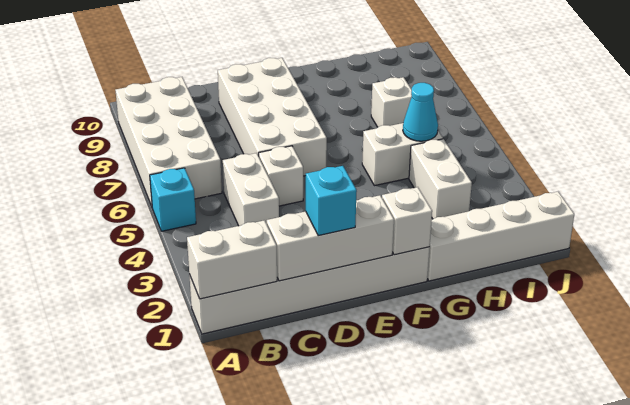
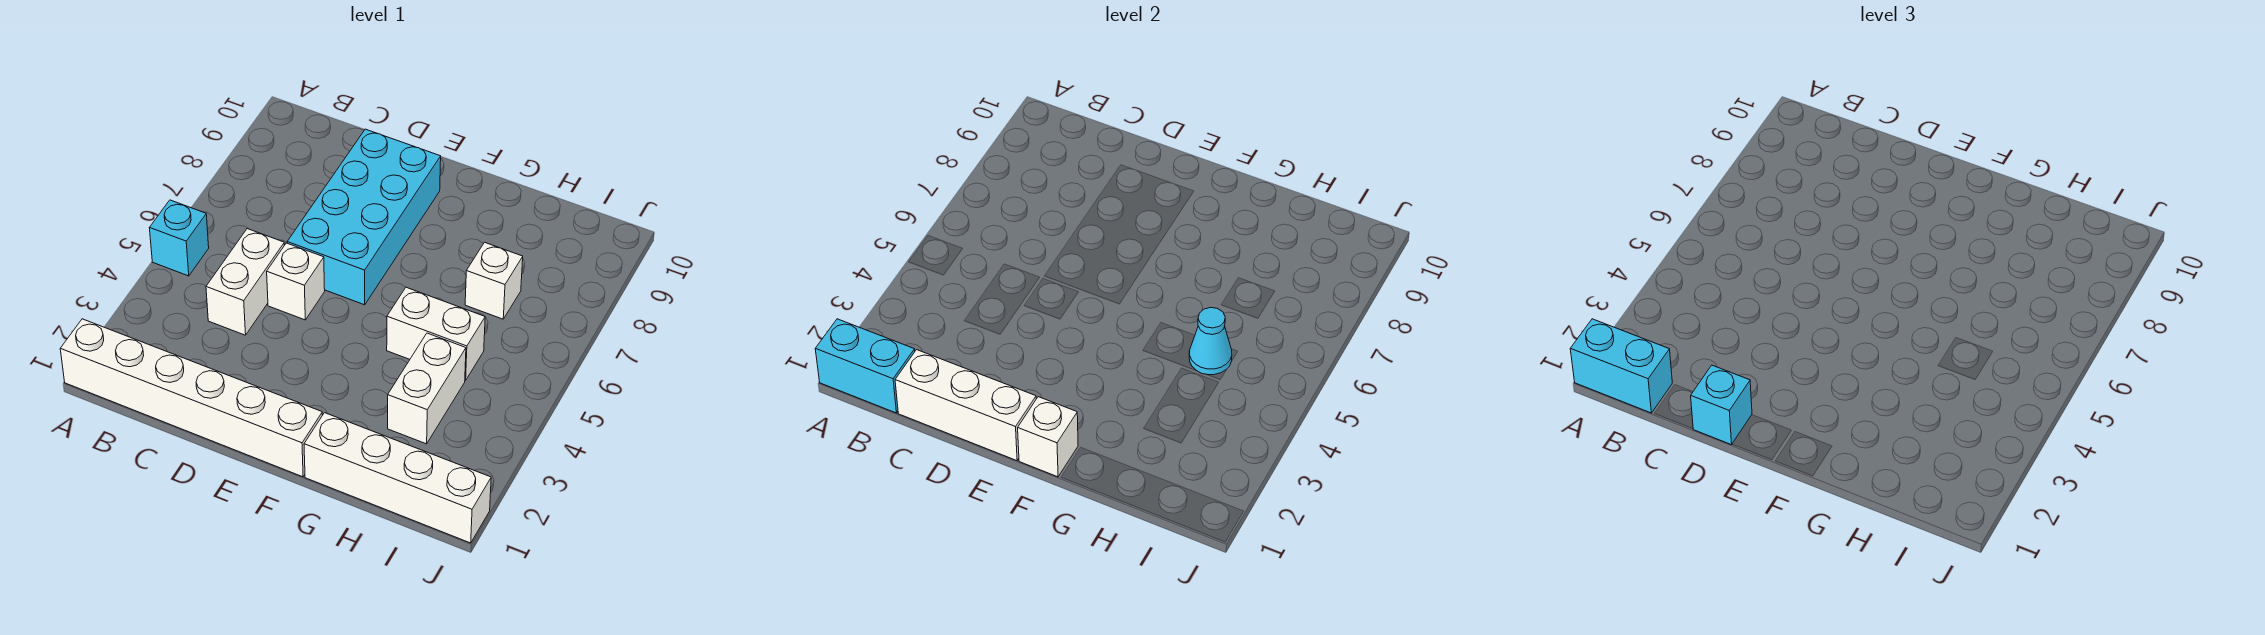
white brick A1:B1 level 2 -> cyan brick A1:B1 level 2
none -> cyan brick A1:B1 level 3
white brick A6:B9 level 1 -> none
white brick D6:E9 level 1 -> cyan brick D6:E9 level 1

